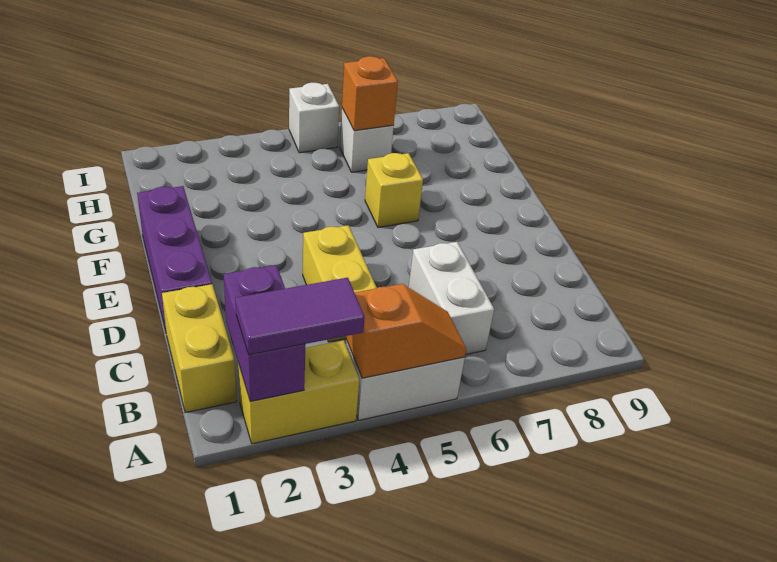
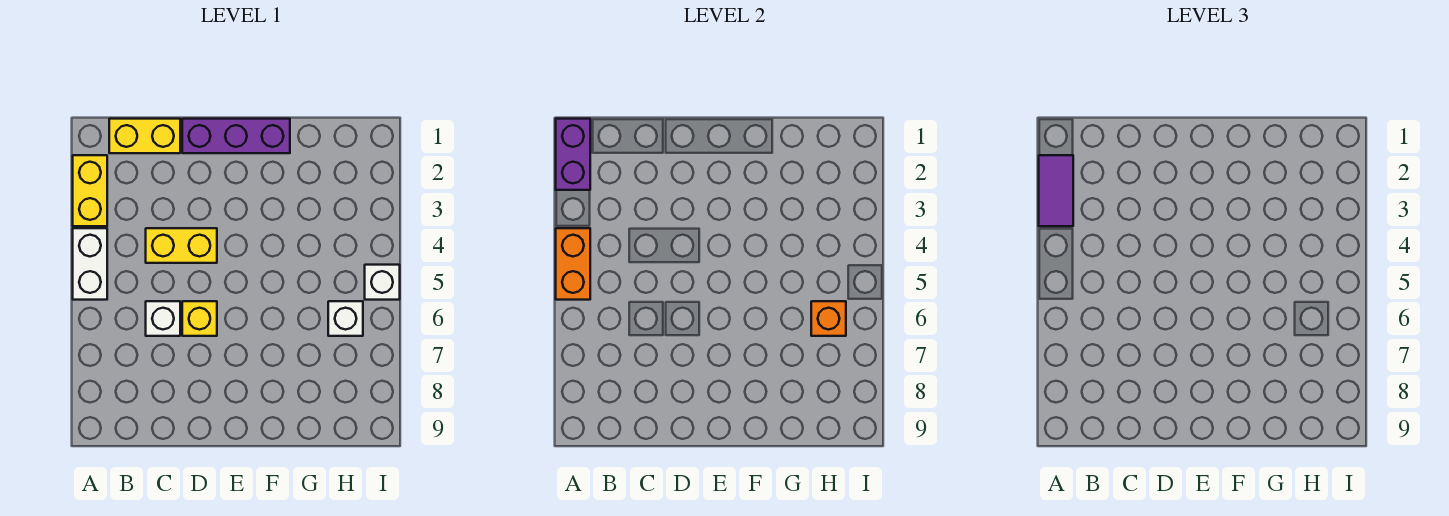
purple brick A2:B2 level 2 -> purple brick A1:A2 level 2
orange slope A4:A5 level 2 top 4 -> orange brick A4:A5 level 2
white brick B6:C6 level 1 -> white brick C6 level 1
yellow brick F6 level 1 -> yellow brick D6 level 1

